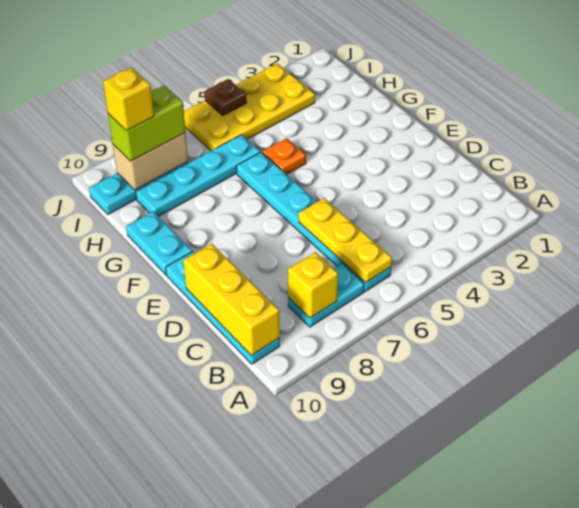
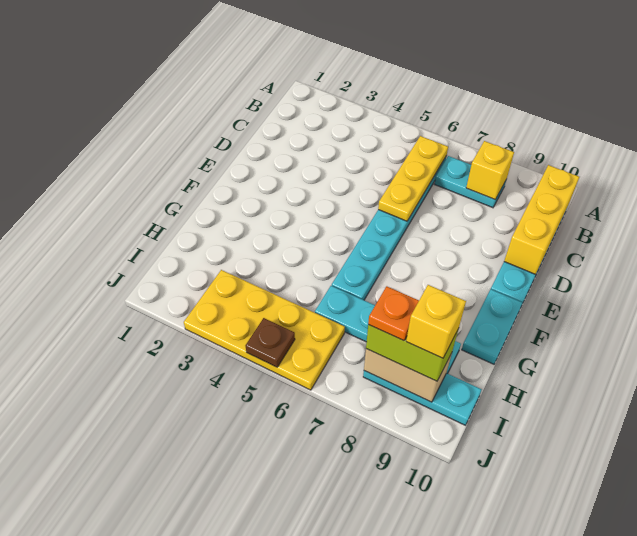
orange plate G5 level 1 -> orange plate I8 level 4

